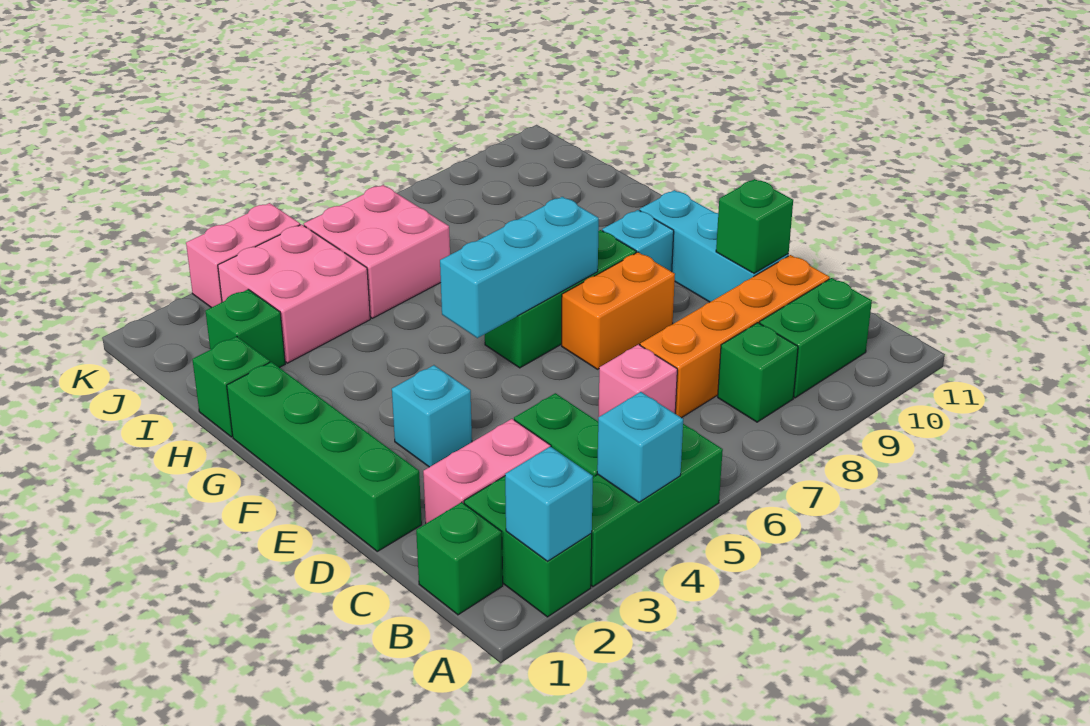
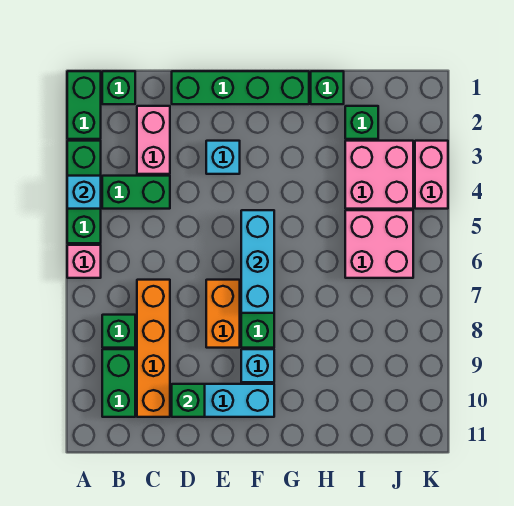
green brick A2:B2 level 1 -> green brick A1:A2 level 1
cyan brick A2 level 2 -> none
pink brick C6 level 1 -> pink brick A6 level 1

